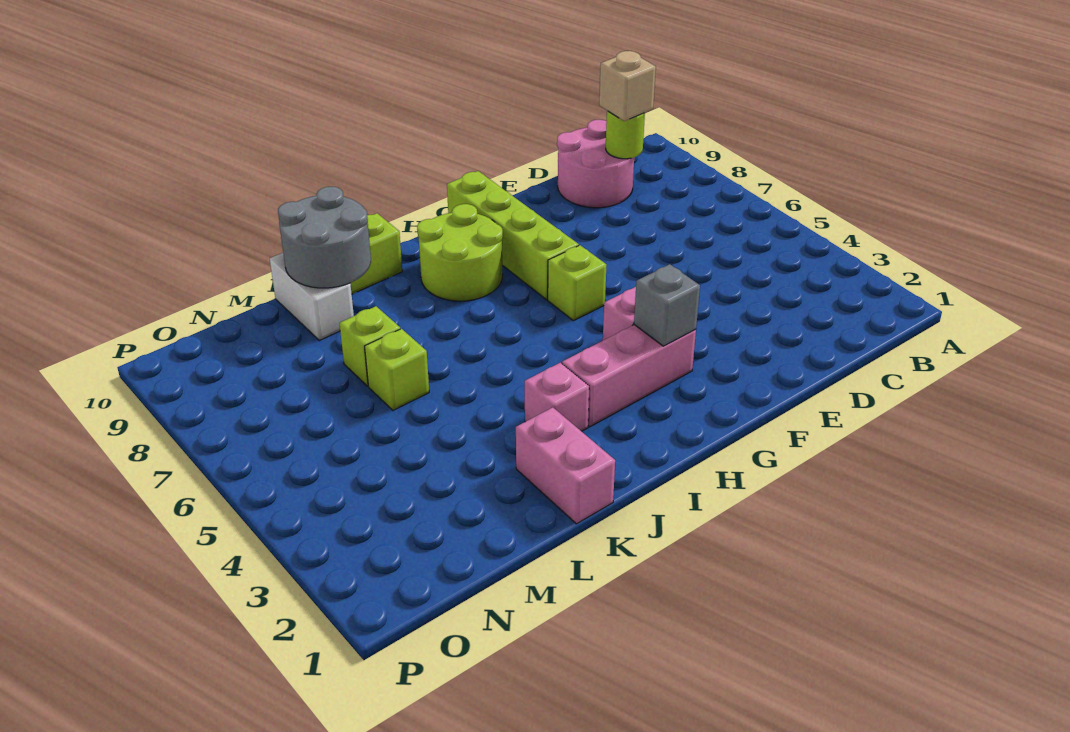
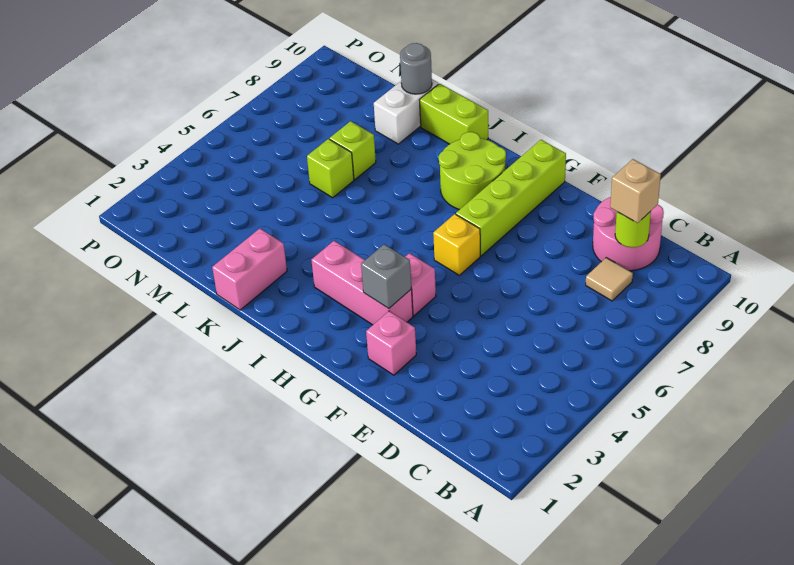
none -> tan tile C8 level 1
lime brick G6 level 1 -> yellow brick G6 level 1
pink brick J3 level 1 -> pink brick F2 level 1
grey round brick K9:L10 level 2 -> grey round brick L10 level 2

